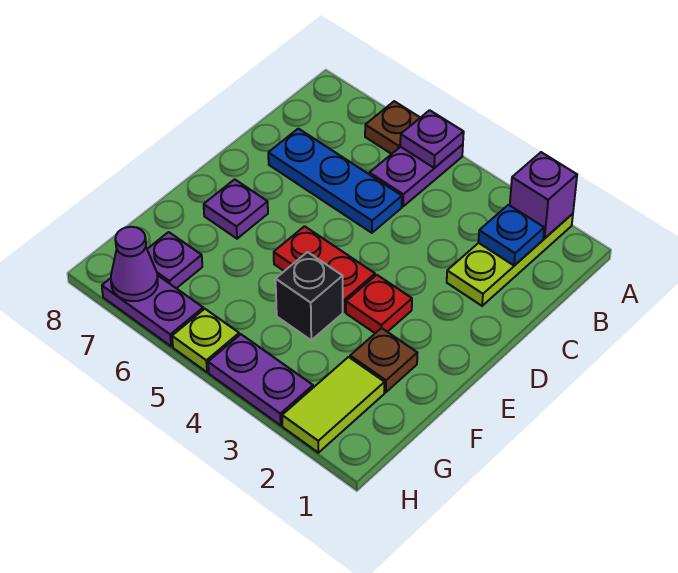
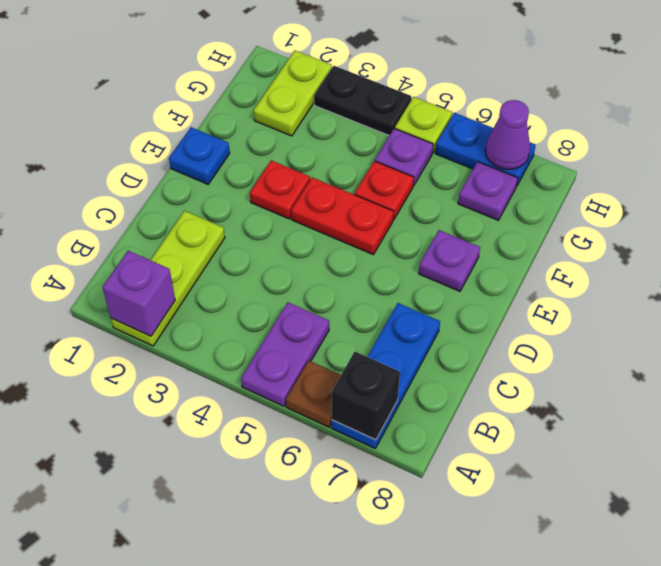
purple plate A5 level 2 -> purple plate G5 level 1
blue plate B2 level 2 -> blue plate E1 level 1
blue plate C5:C7 level 1 -> blue plate A7:C7 level 1
brown plate F2 level 1 -> none
black brick F4 level 1 -> black brick A7 level 2
none -> red plate F5 level 1
lime tile G2:H2 level 1 -> lime plate G2:H2 level 1
purple plate H3:H4 level 1 -> black plate H3:H4 level 1
purple plate H6:H7 level 1 -> blue plate H6:H7 level 1

